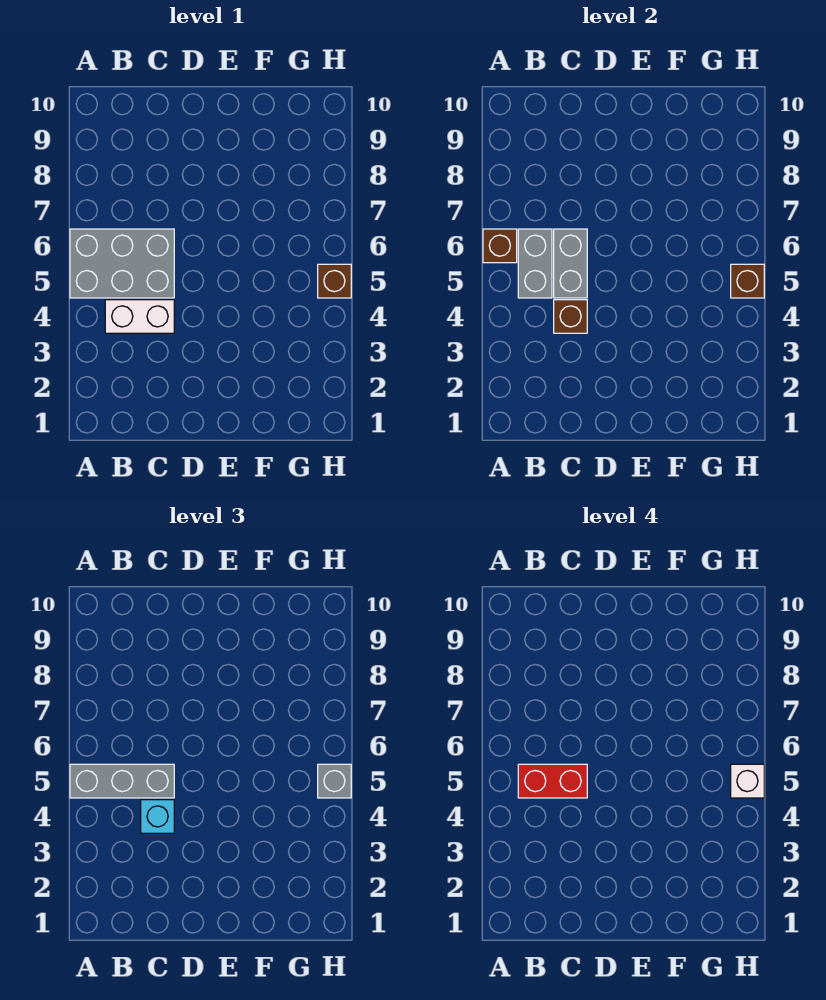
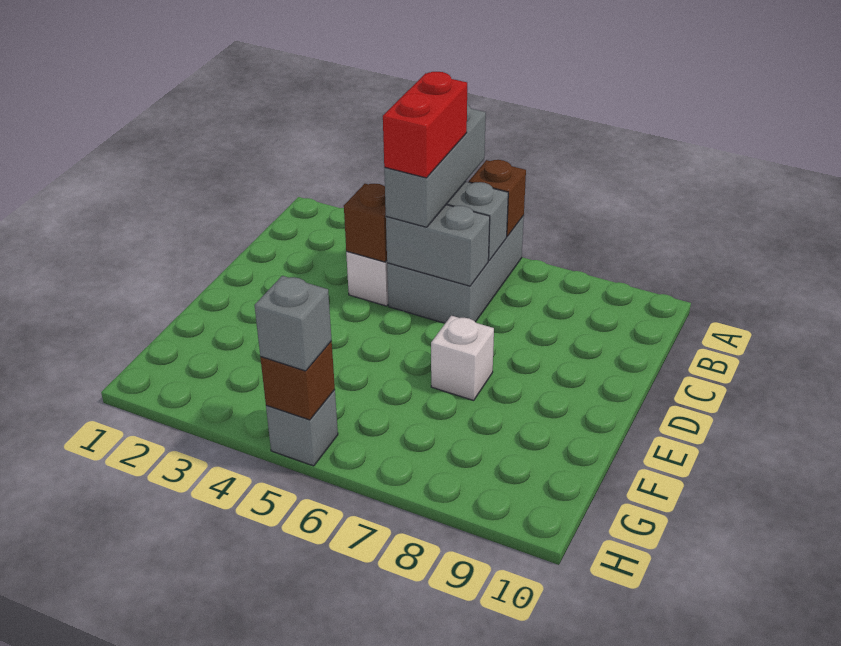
cyan brick C4 level 3 -> none
brown brick H5 level 1 -> grey brick H5 level 1
white brick H5 level 4 -> white brick E7 level 1

